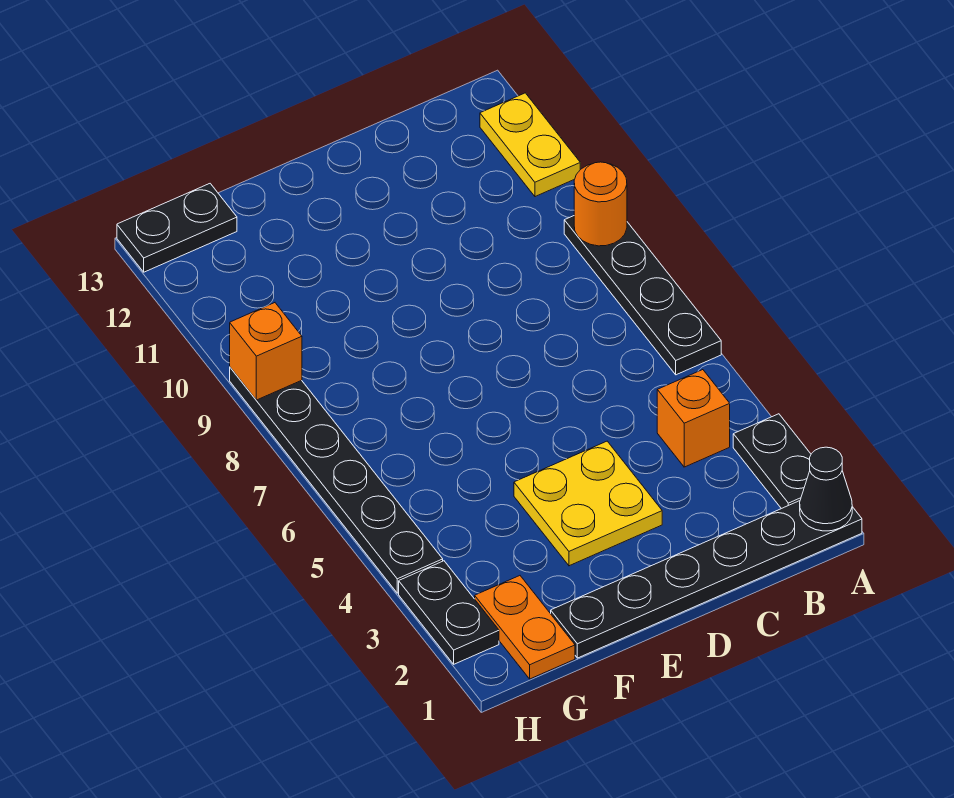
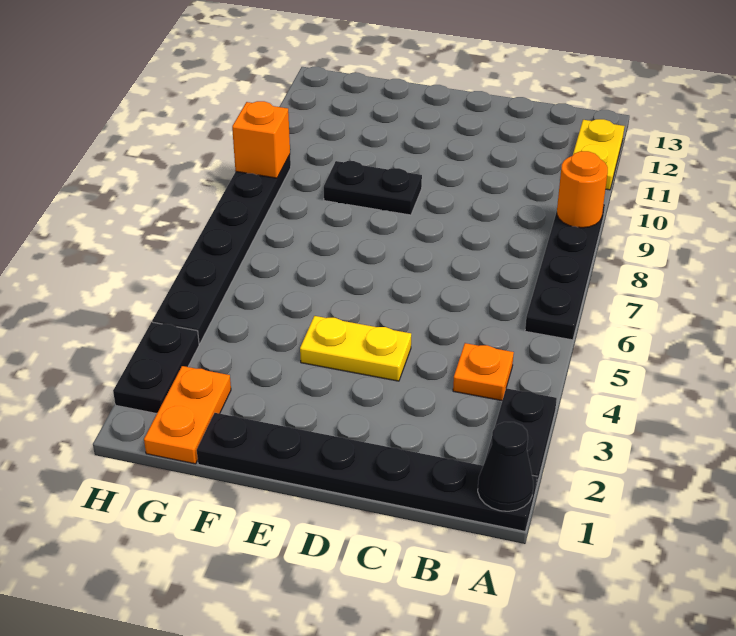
orange brick B4 level 1 -> orange plate B4 level 1
yellow plate D3:E4 level 1 -> yellow plate D4:E4 level 1
black plate G13:H13 level 1 -> black plate E9:F9 level 1

